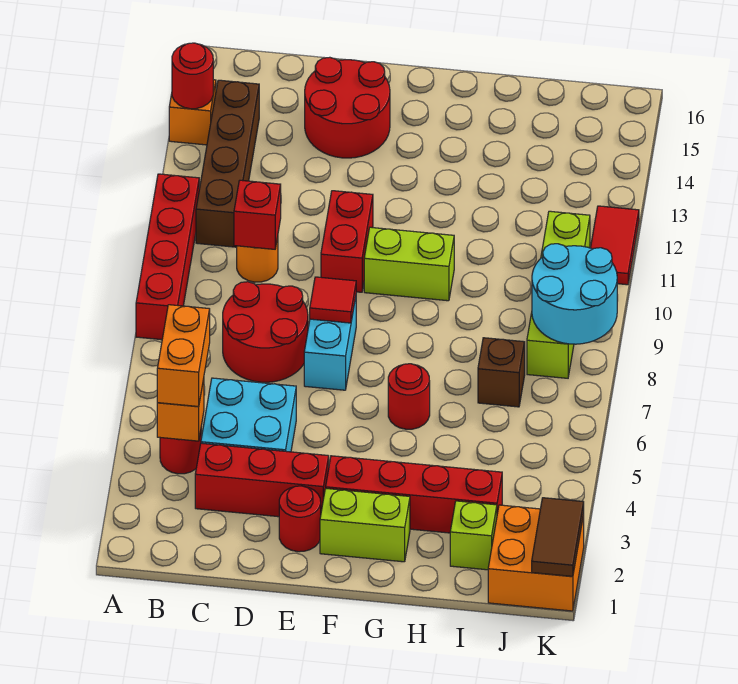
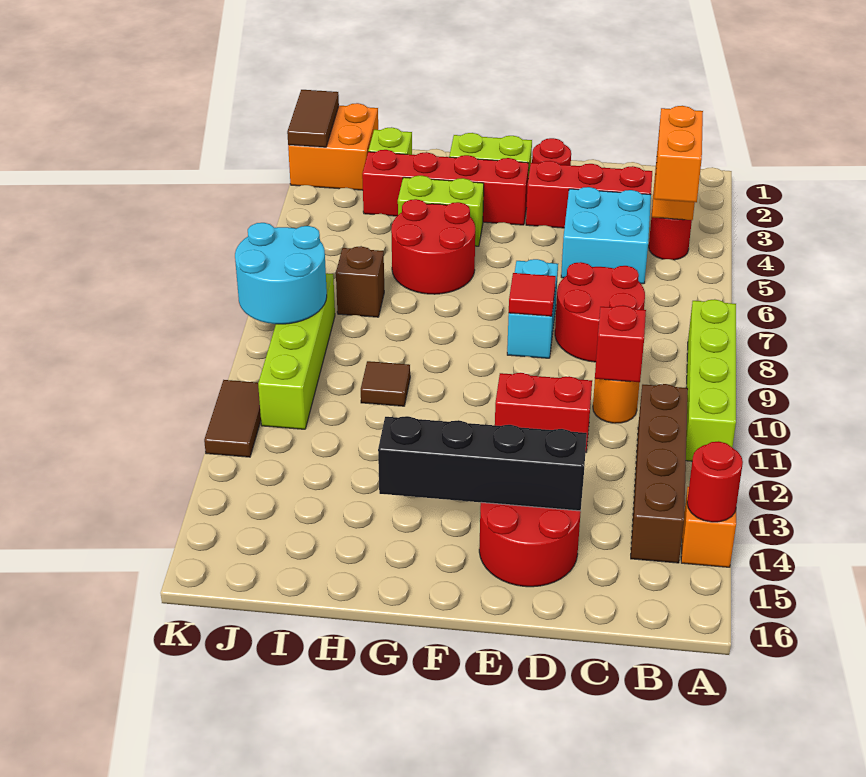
red brick A8:A11 level 1 -> lime brick A8:A11 level 1
none -> black brick D14:G14 level 2
red brick E10:E11 level 1 -> red brick D11:E11 level 1
lime brick F10:G10 level 1 -> lime brick G4:H4 level 1
red round brick G6 level 1 -> red round brick G5:H6 level 1
none -> brown tile H10 level 1
red tile K11:K12 level 1 -> brown tile K11:K12 level 1

